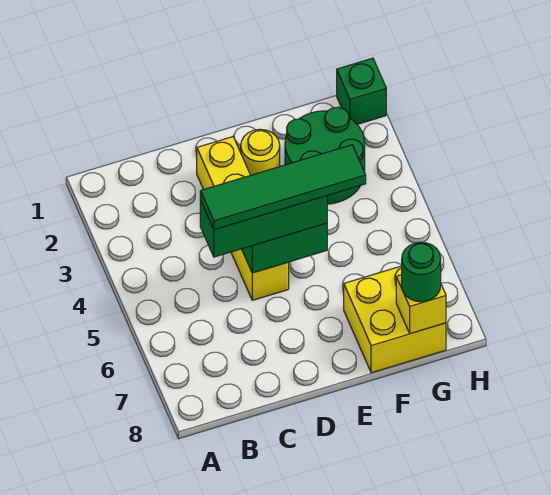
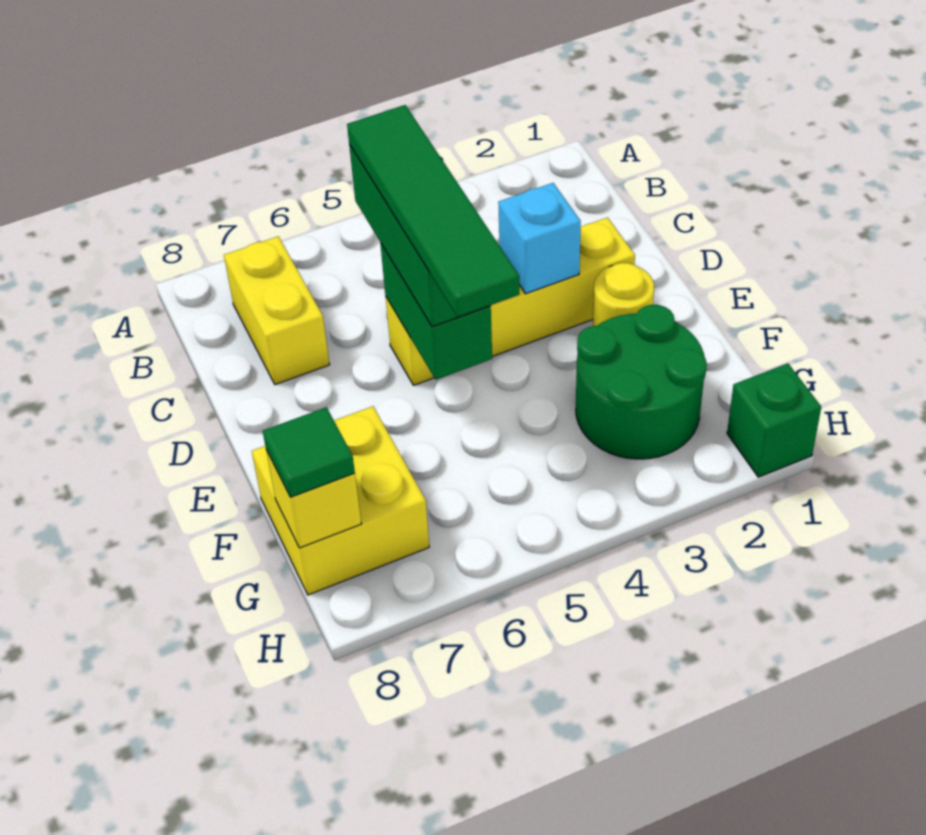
none -> yellow brick B7:C7 level 1
none -> cyan brick D3 level 2
green round brick G8 level 3 -> green tile G8 level 3

